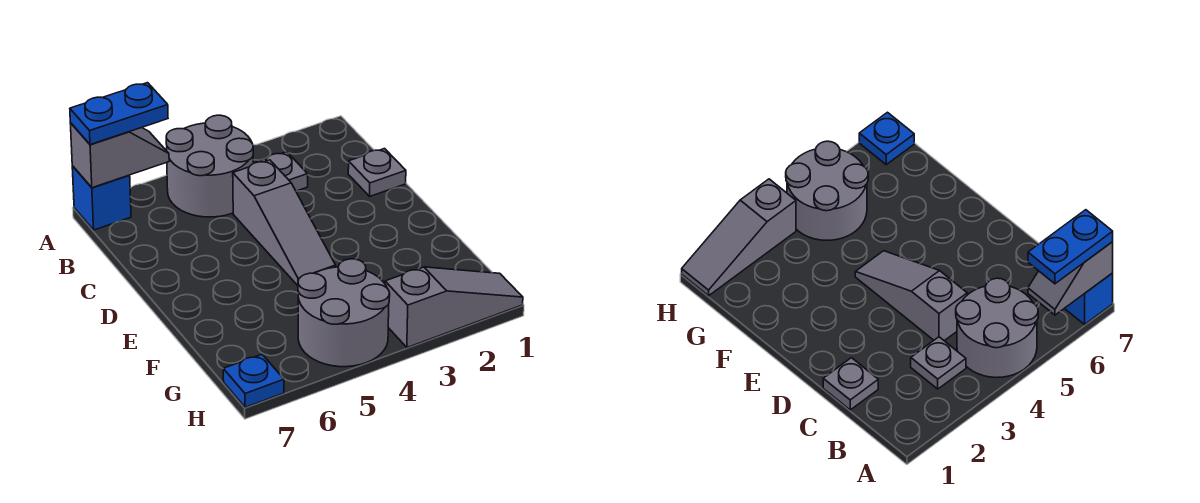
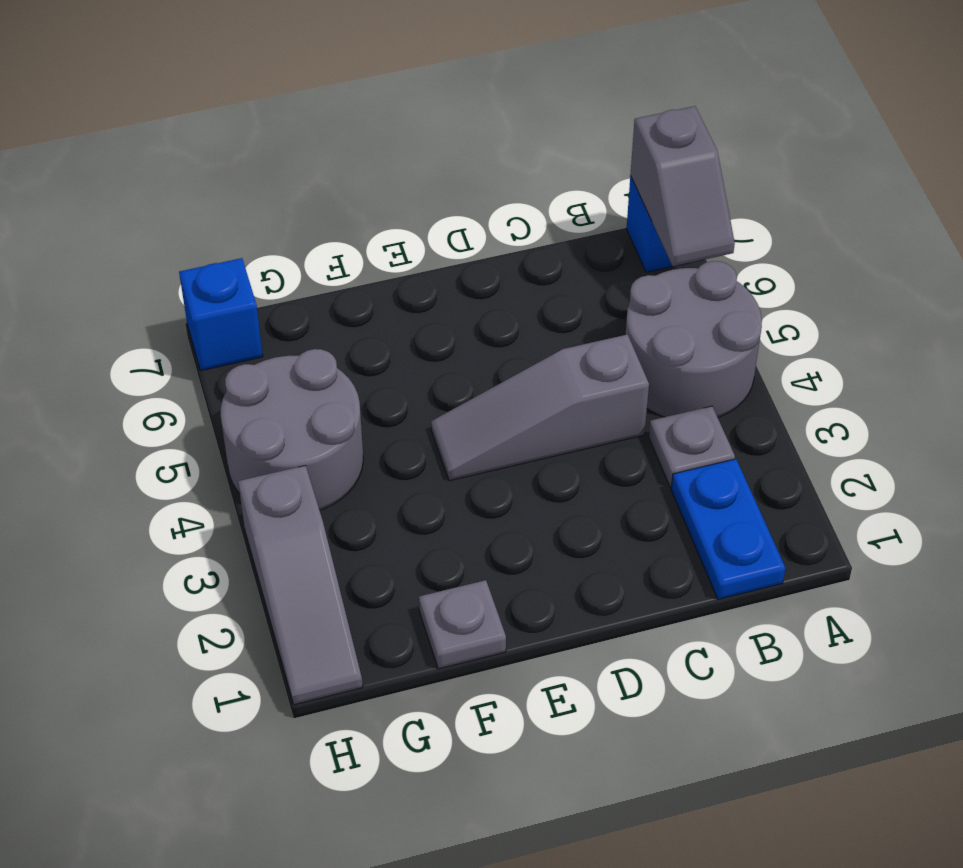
blue plate A6:A7 level 3 -> blue plate B1:B2 level 1
grey plate C1 level 1 -> grey plate F1 level 1
blue plate H7 level 1 -> blue brick H7 level 1

